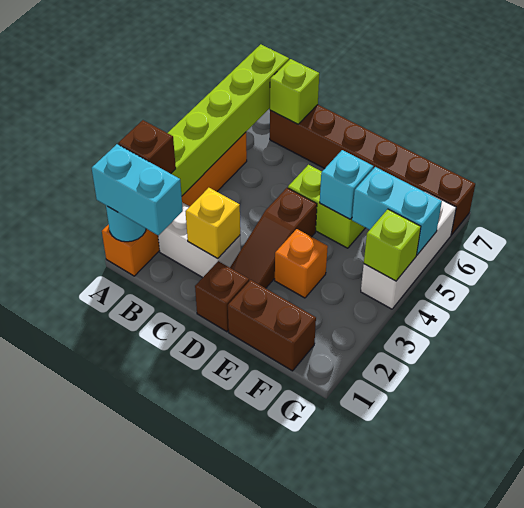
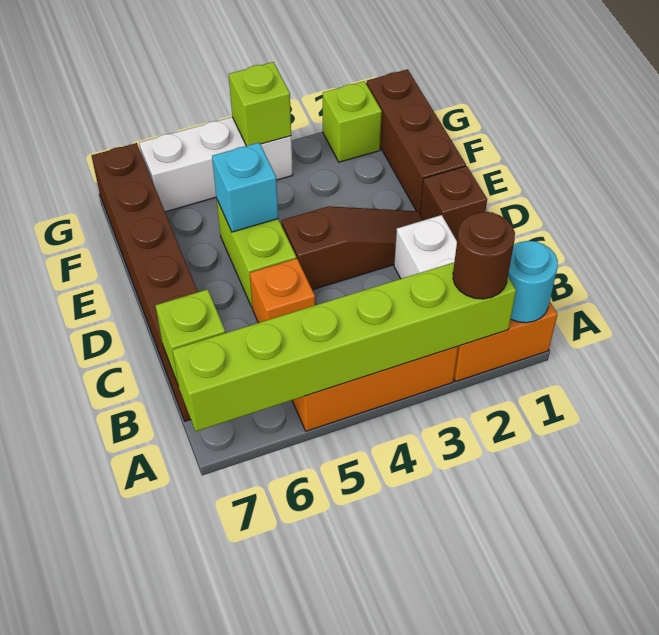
cyan brick A1:B1 level 3 -> none
brown brick A2 level 3 -> brown round brick A2 level 3
yellow brick C2 level 2 -> none
brown brick E1:F1 level 1 -> brown brick E1:G1 level 1
orange brick E3 level 1 -> orange brick C5 level 1
cyan brick F5:G5 level 2 -> none
none -> lime brick G2 level 1

